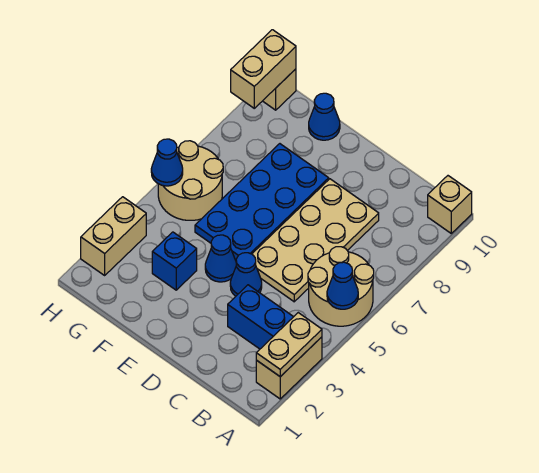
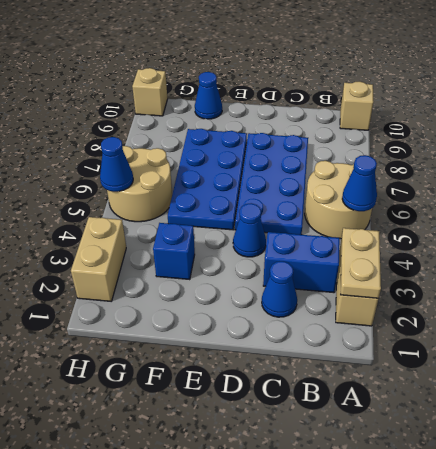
tan plate C5:D8 level 1 -> blue plate C5:D8 level 1
blue cone E4 level 1 -> blue cone C2 level 1
tan brick H9:H10 level 2 -> none

